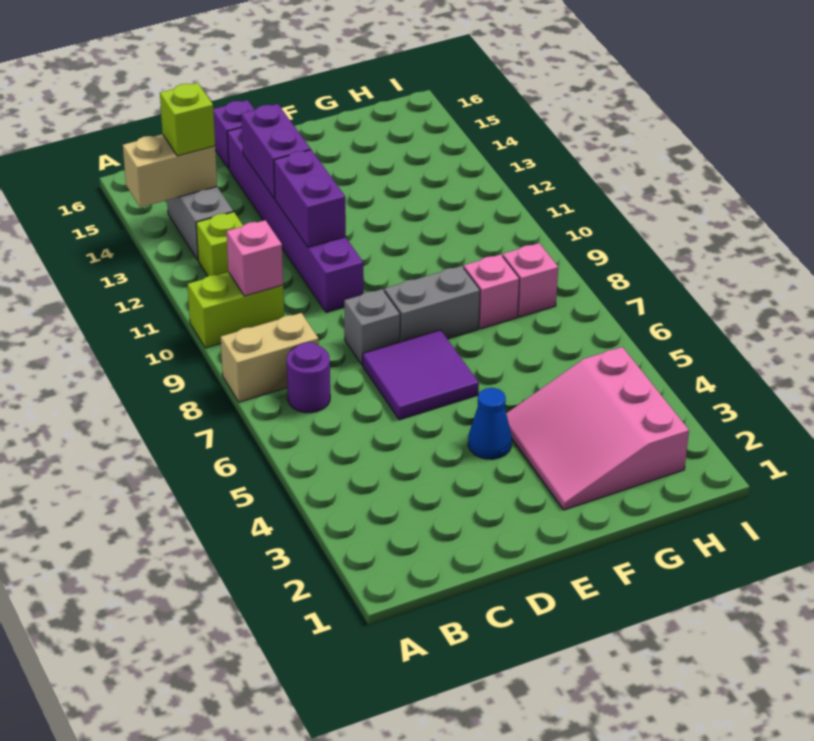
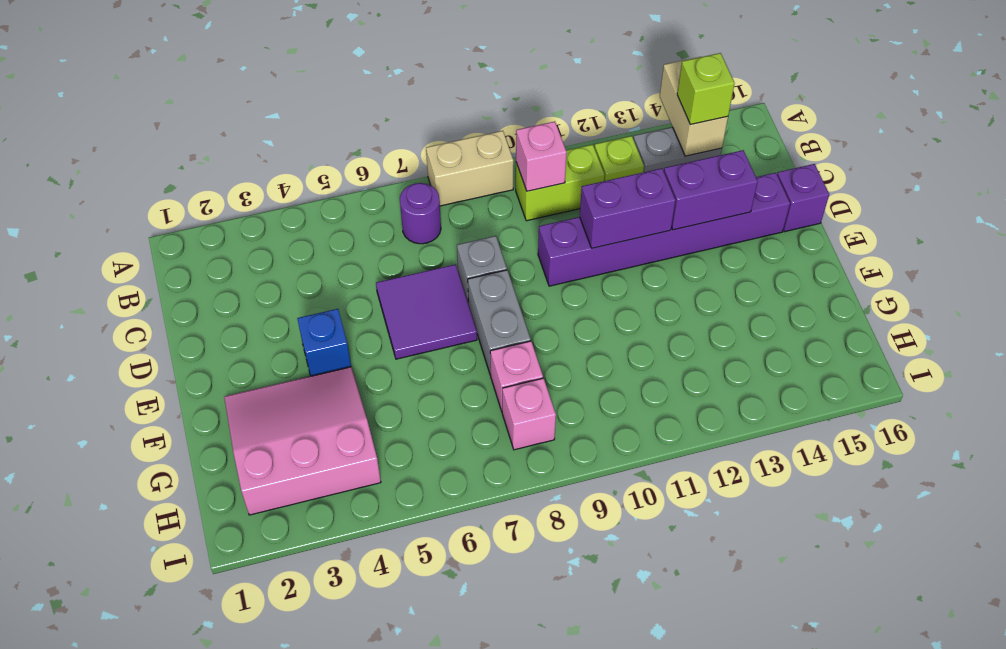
tan brick A8:B8 level 1 -> tan brick A8:A9 level 1
lime brick A10:B10 level 1 -> lime brick B10:B11 level 1
blue cone E4 level 1 -> blue brick E4 level 1

